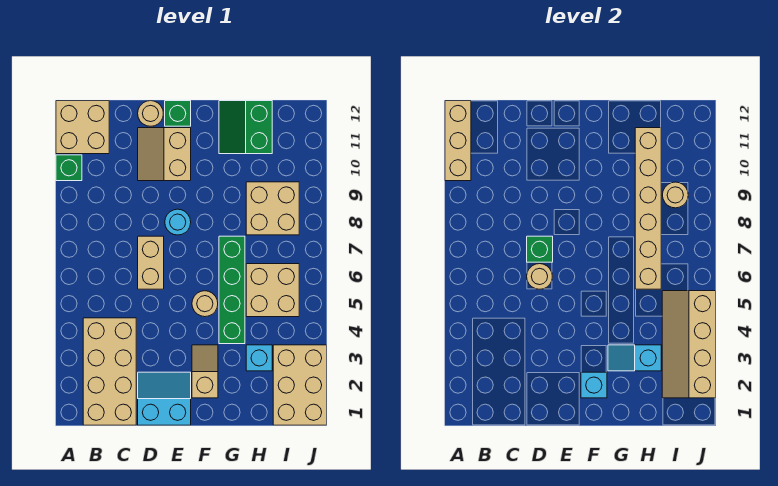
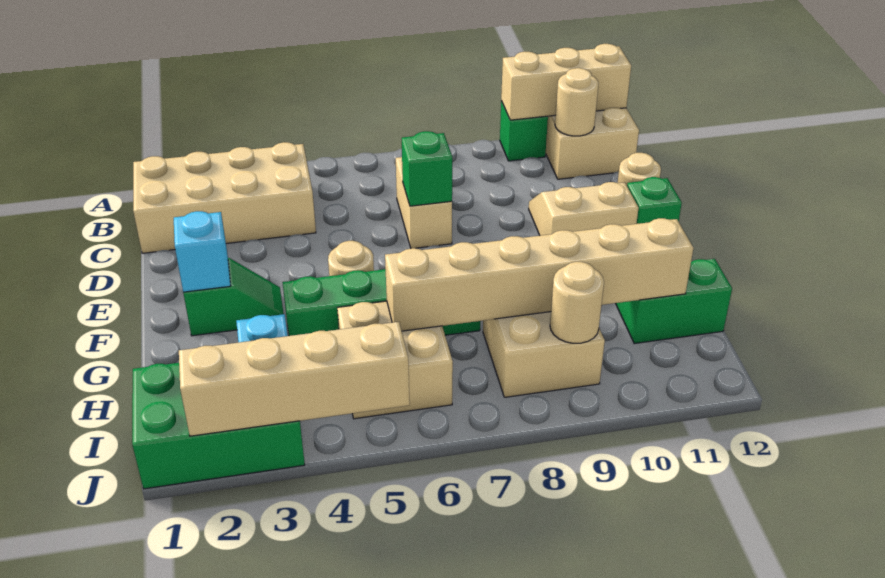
cyan slope D1:E2 level 1 top 1 -> none
tan brick D6:D7 level 1 -> tan brick C7:D7 level 1
tan round brick D6 level 2 -> tan round brick B11 level 2
cyan round brick E8 level 1 -> none
tan slope F2:F3 level 1 top 2 -> green slope F2:F3 level 1 top 2
cyan slope G3:H3 level 2 top H -> none
tan brick I1:J3 level 1 -> green brick I1:J3 level 1

